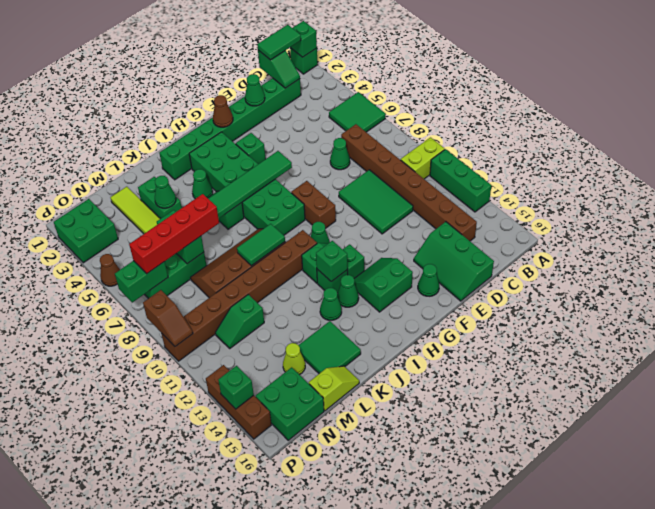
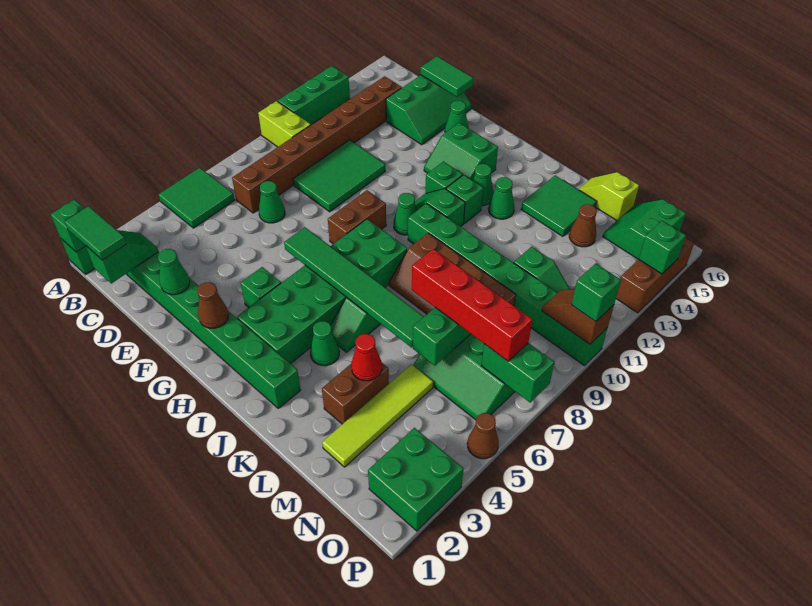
brown brick I10:P10 level 1 -> green brick I10:P10 level 1
green brick I12 level 2 -> green brick P10 level 3
green tile J9:K9 level 2 -> green tile D16:E16 level 2
green brick L3:L4 level 1 -> brown brick L3:L4 level 1
green cone L4 level 2 -> red cone L4 level 2
lime cone M14 level 1 -> brown cone M14 level 1
green brick N15:O16 level 1 -> green slope N15:O16 level 1 top O
brown slope P9:P10 level 2 top 9 -> brown slope O10:P10 level 2 top P

